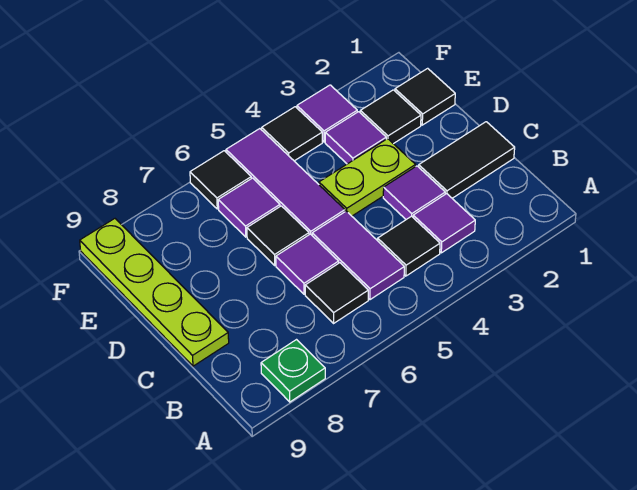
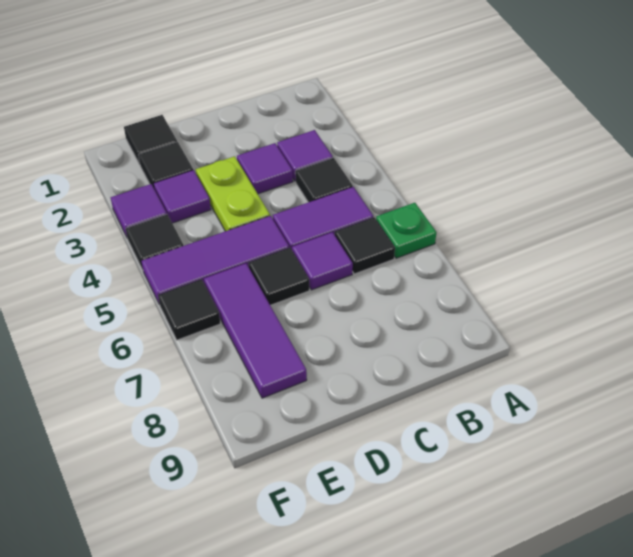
green plate A8 level 1 -> green plate A6 level 1
black tile C1:C2 level 1 -> none
lime plate C9:F9 level 1 -> none
purple tile E6 level 1 -> purple tile E6:E8 level 1

